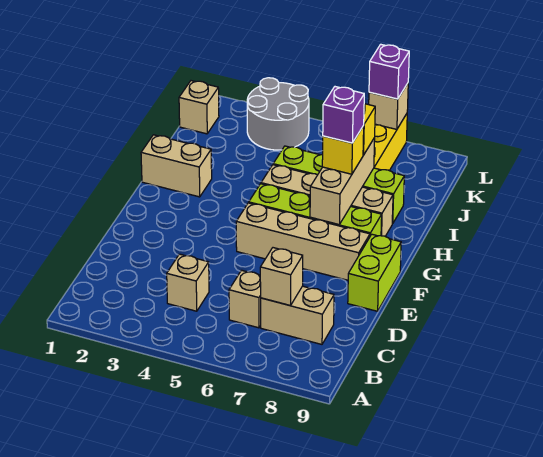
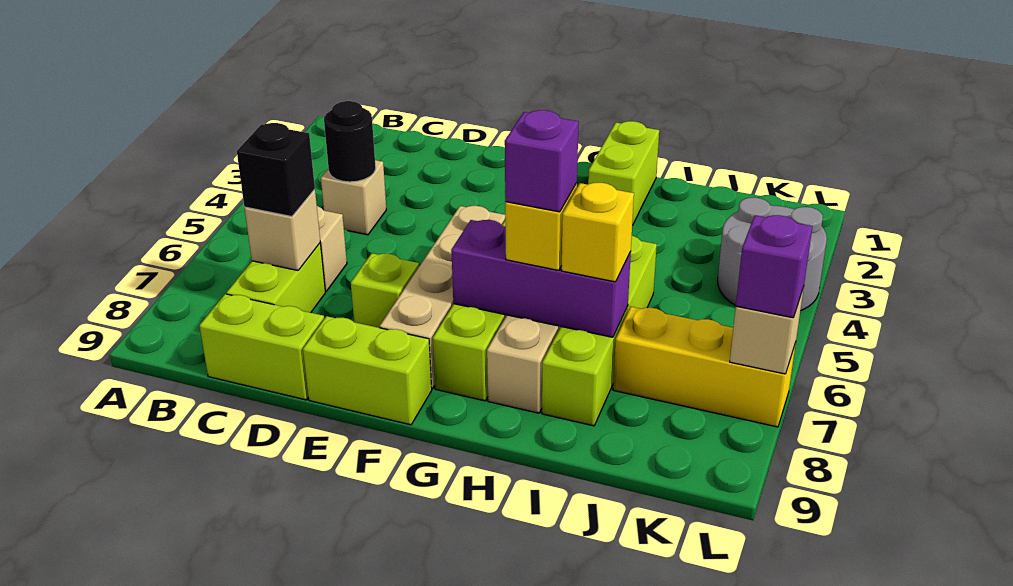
none -> black round brick C4 level 2
tan brick C7:C8 level 1 -> lime brick C7:C8 level 1
none -> black brick C7 level 3
none -> lime brick C9:D9 level 1
none -> lime brick E7 level 1
tan brick G7:I7 level 2 -> purple brick G7:I7 level 2
tan brick H1:H2 level 1 -> lime brick H1:H2 level 1
tan brick K1 level 1 -> none

